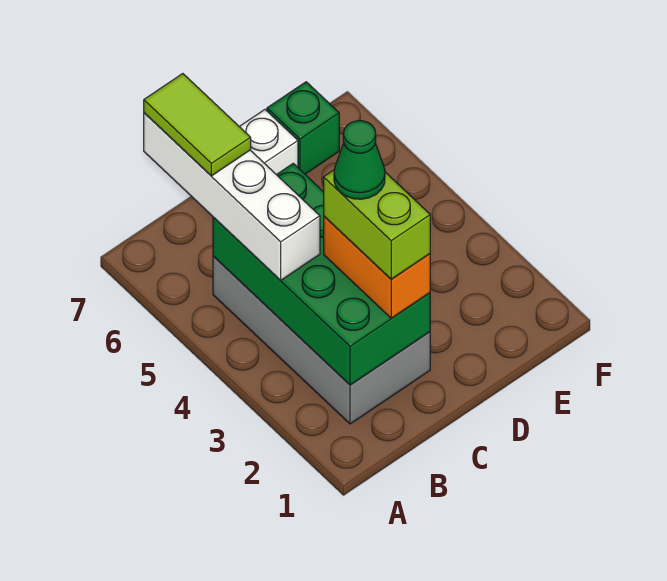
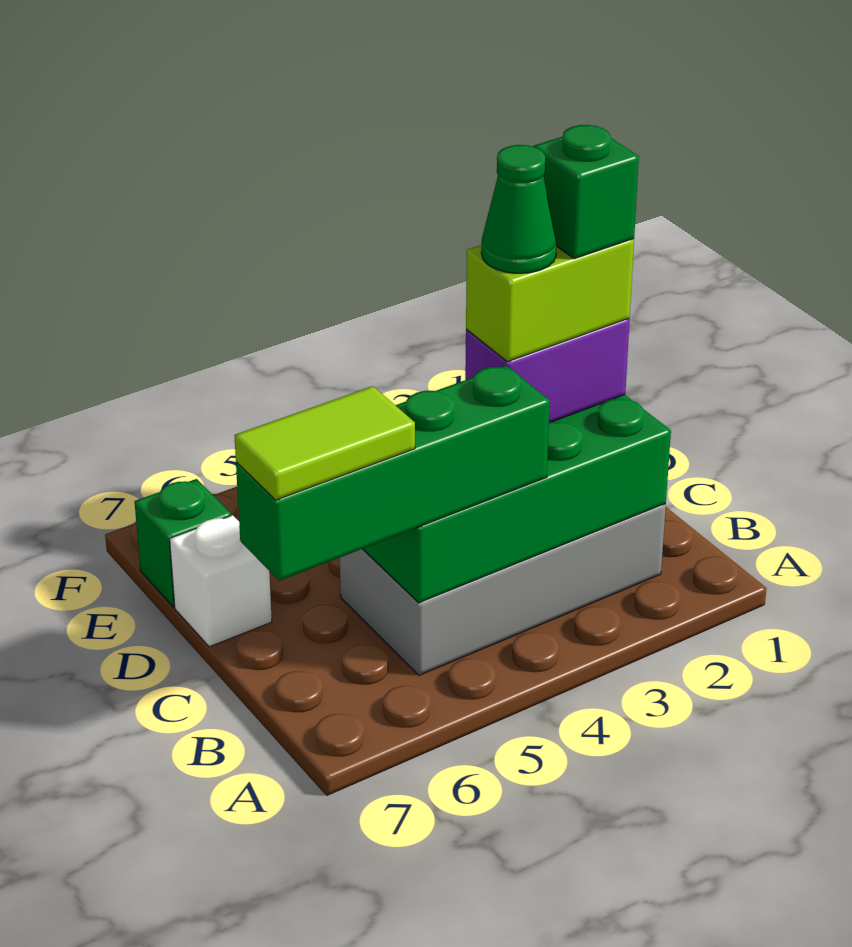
white brick B4:B7 level 3 -> green brick B4:B7 level 3
orange brick C2:C3 level 3 -> purple brick C2:C3 level 3
none -> green brick C2 level 5

